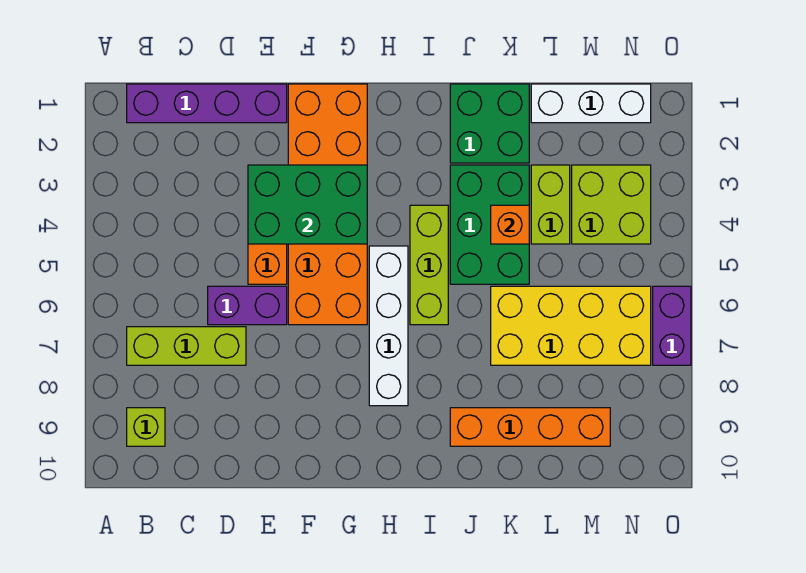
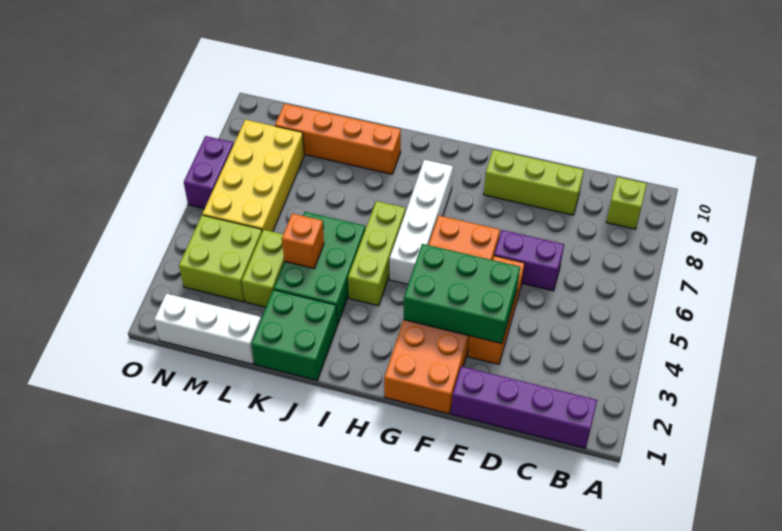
lime brick B7:D7 level 1 -> lime brick D9:F9 level 1
yellow brick K6:N7 level 1 -> yellow brick M5:N8 level 1

